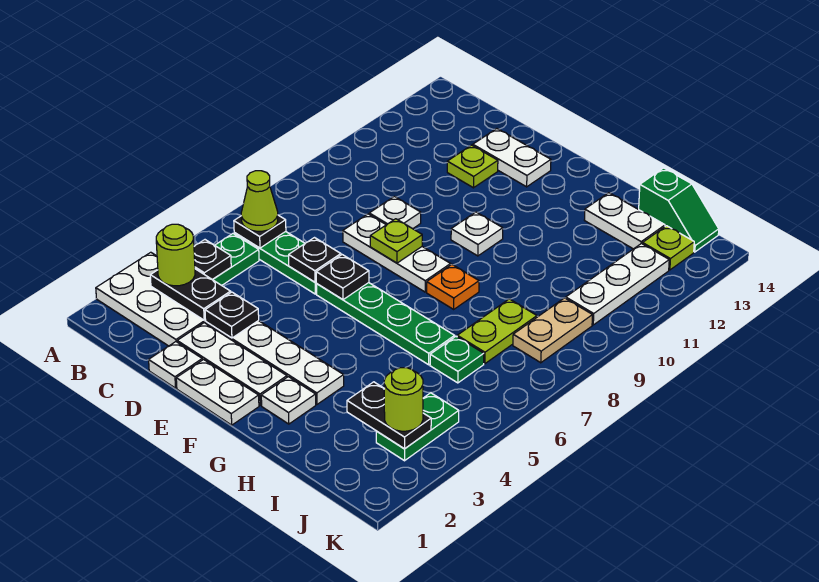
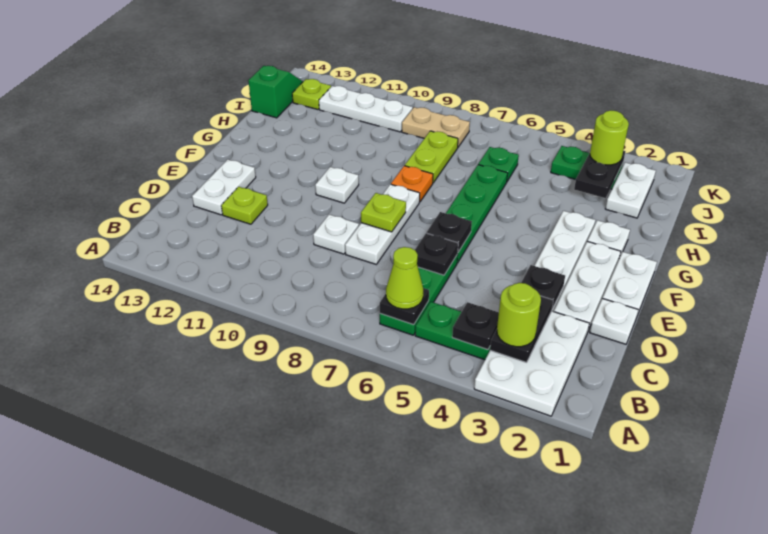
white plate H13:I13 level 1 -> white plate I2:J2 level 1
lime plate I7:I8 level 1 -> lime plate H8:I8 level 1

